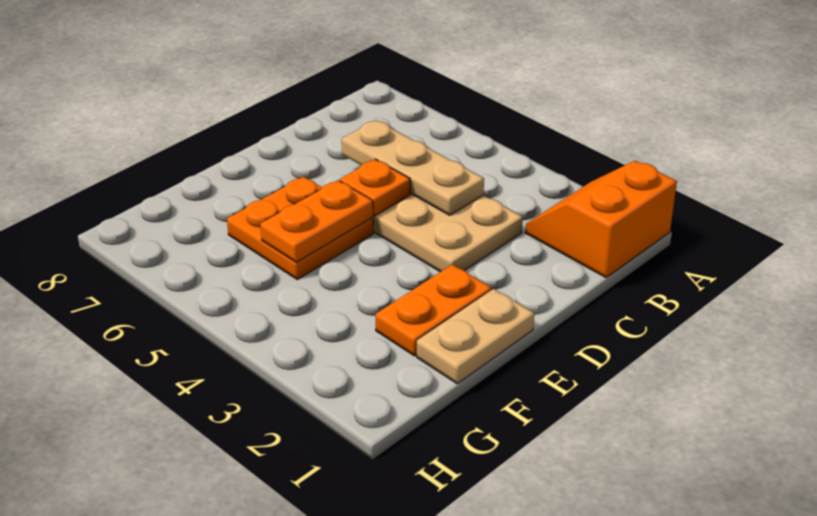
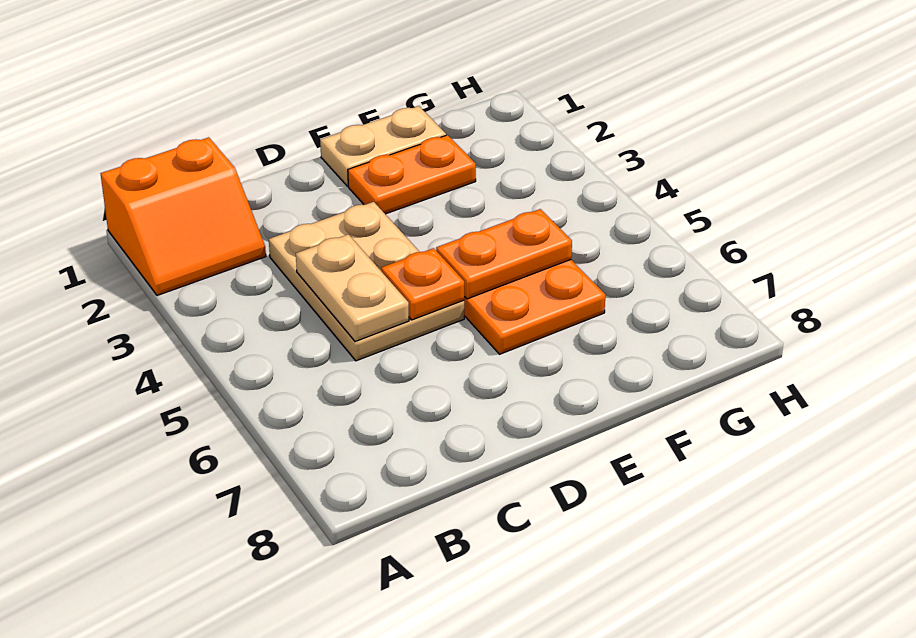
tan plate C4:C6 level 2 -> tan plate C4:C5 level 2

